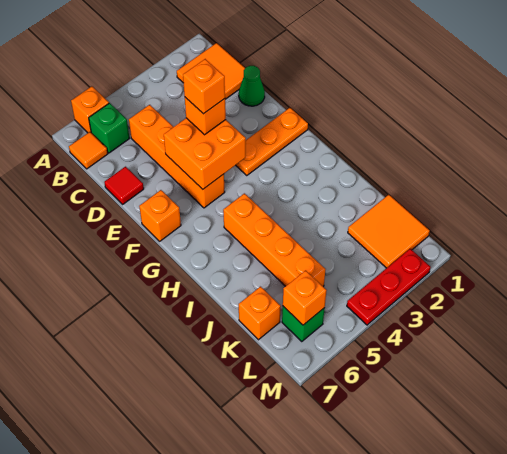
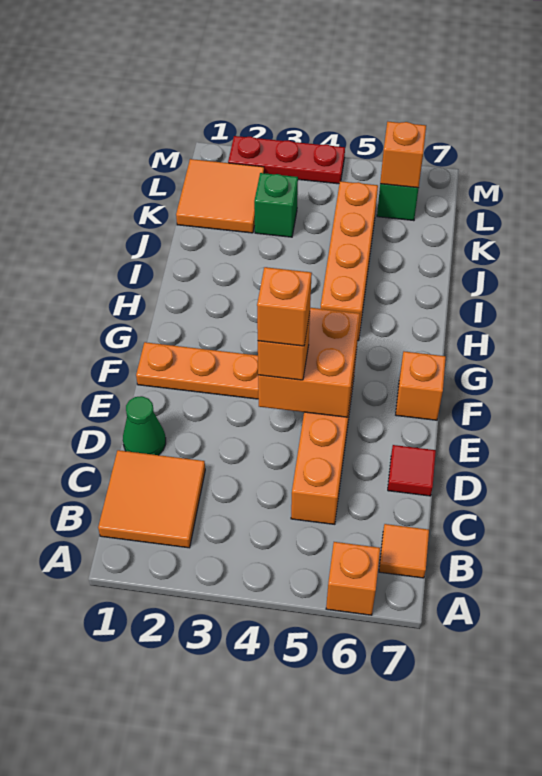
green brick B6 level 1 -> green brick K3 level 1
orange brick K7 level 1 -> none

